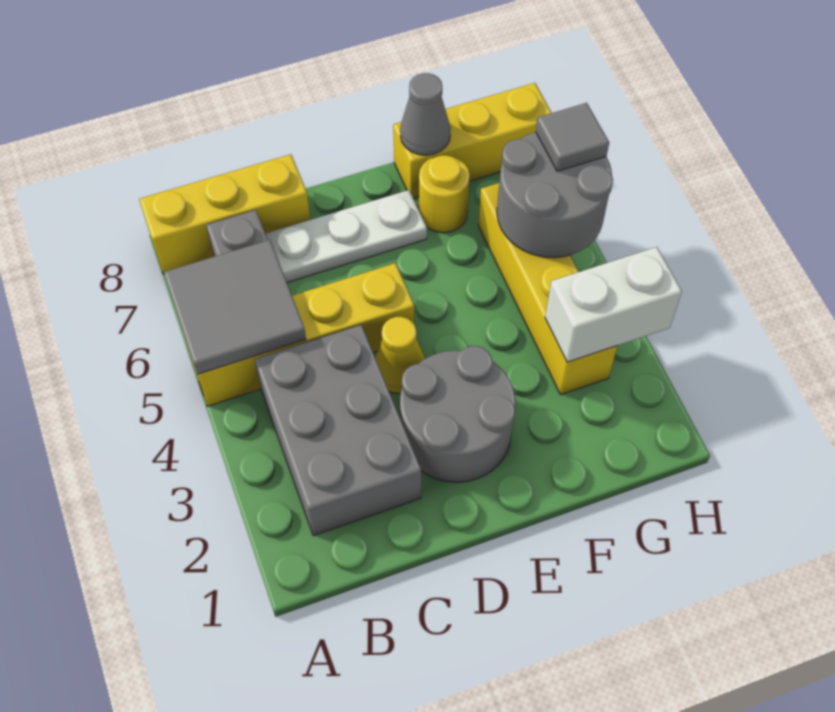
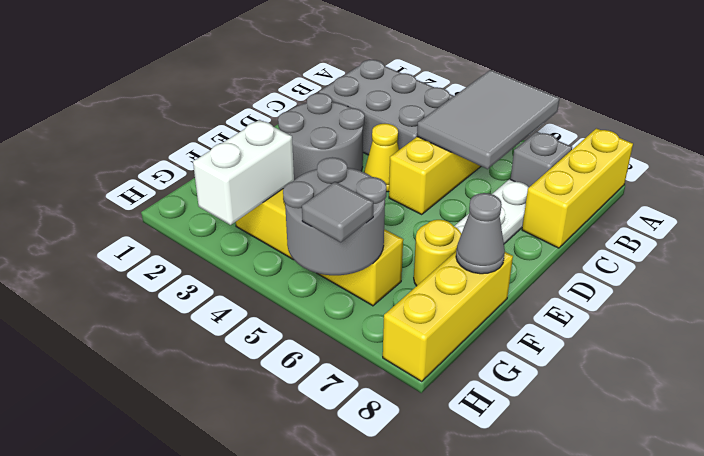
grey tile A5:B6 level 2 -> grey tile A5:C6 level 2

